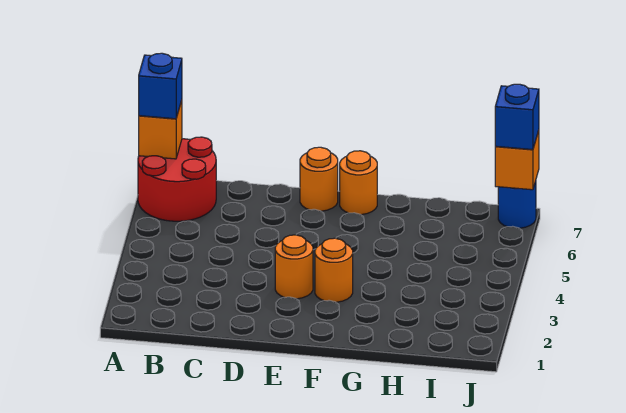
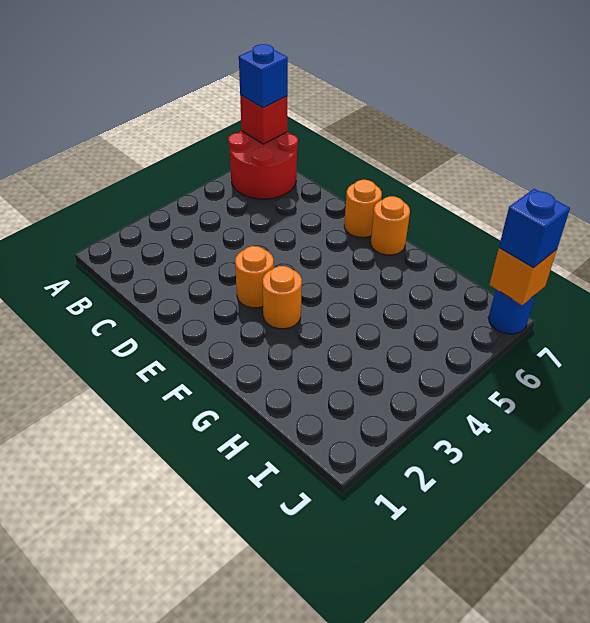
orange brick A7 level 2 -> red brick A7 level 2

